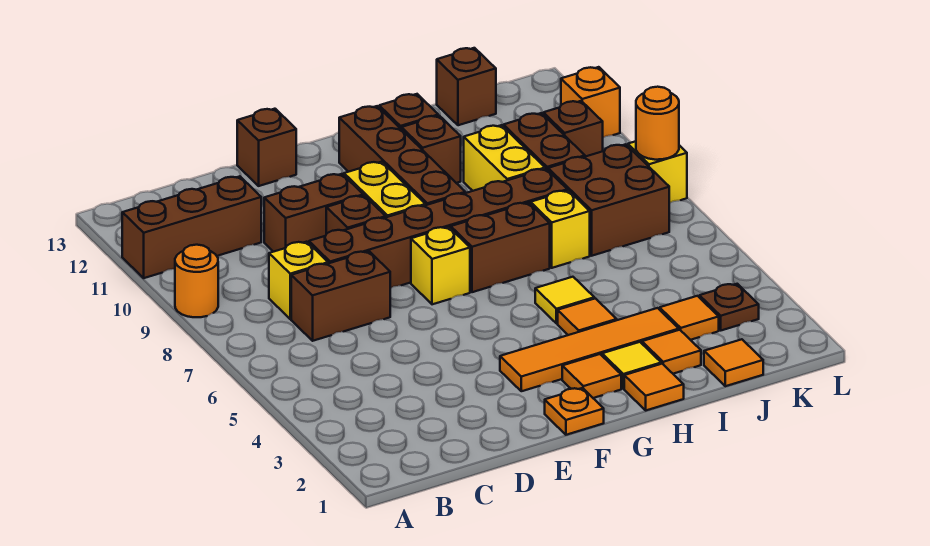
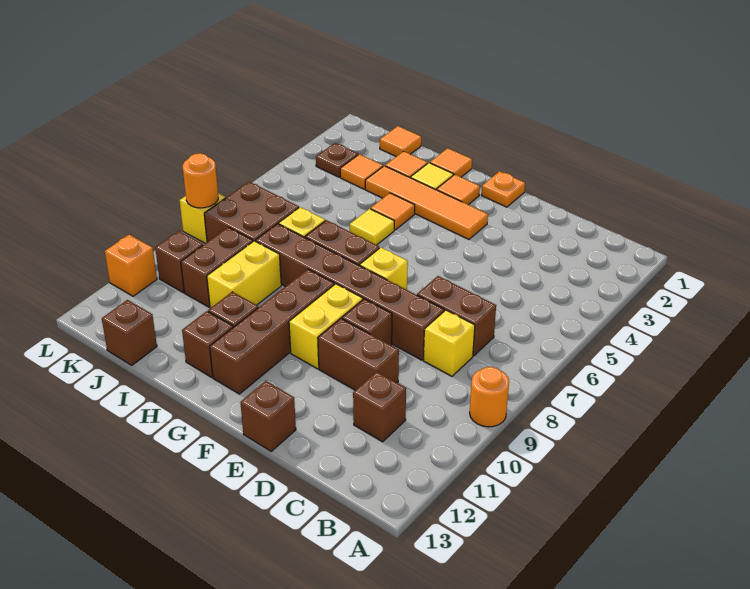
brown brick A11:C11 level 1 -> brown brick C11 level 1

